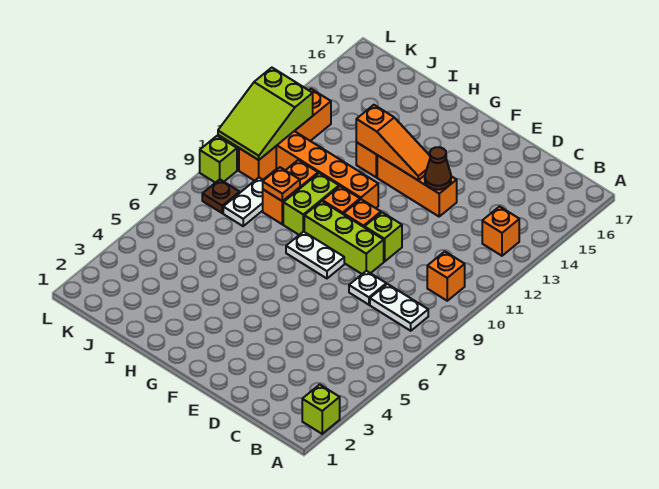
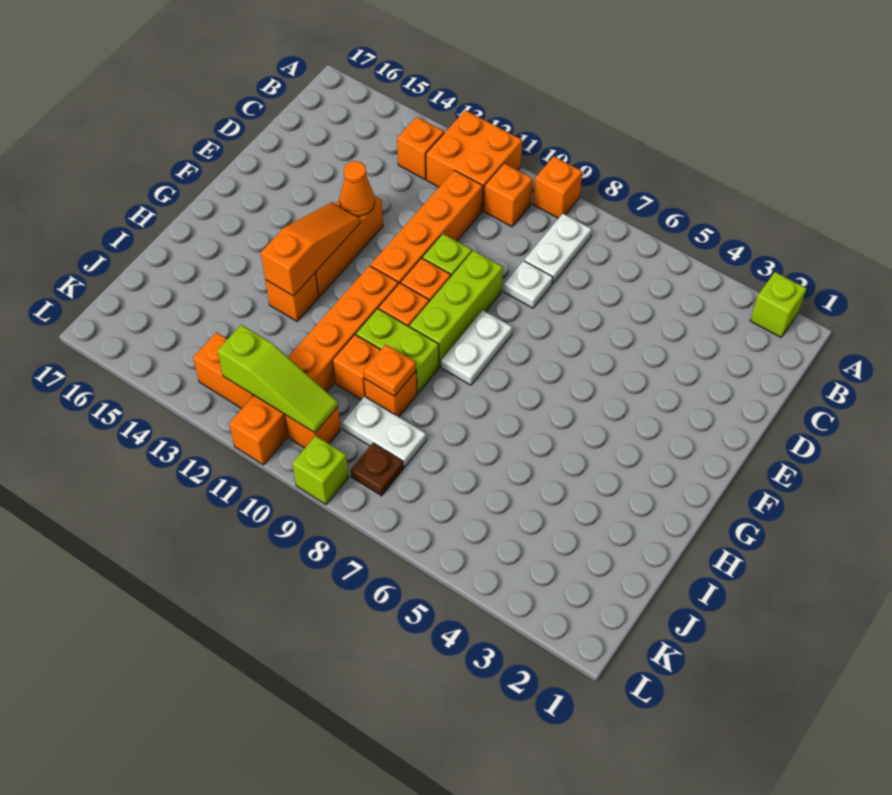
none -> orange brick A9 level 1
none -> orange brick A11:B12 level 1
none -> orange brick C11:F11 level 1
brown cone E13 level 2 -> orange cone E13 level 2
lime slope K10:L12 level 2 top 12 -> lime slope K10:K12 level 2 top 12

